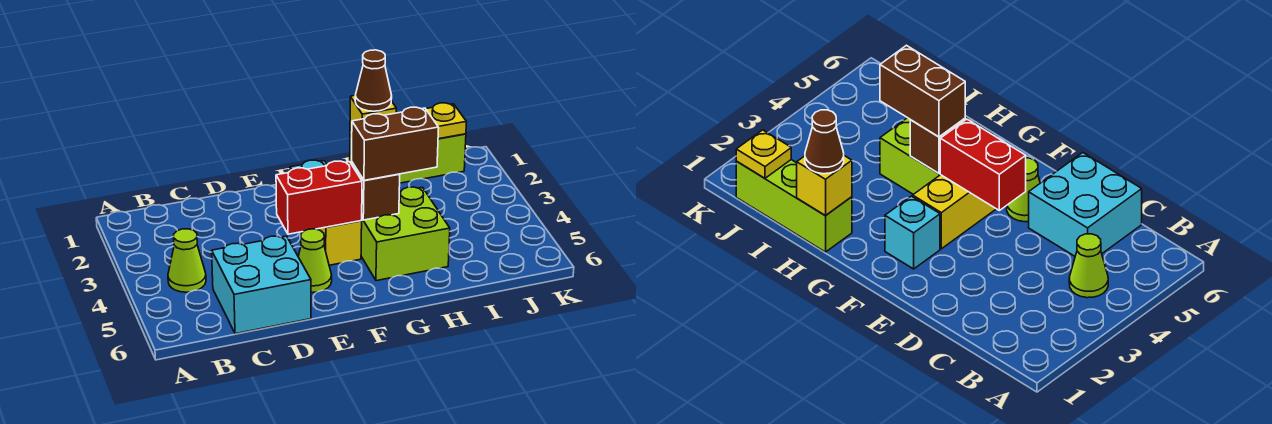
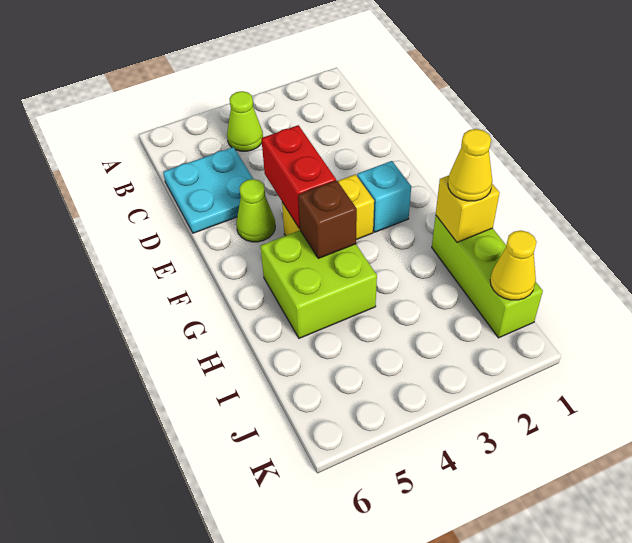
cyan brick C5:D6 level 1 -> cyan plate C5:D6 level 1
brown brick G4:H4 level 3 -> none
brown cone H1 level 3 -> yellow cone H1 level 3
yellow plate J1 level 2 -> yellow cone J1 level 2

